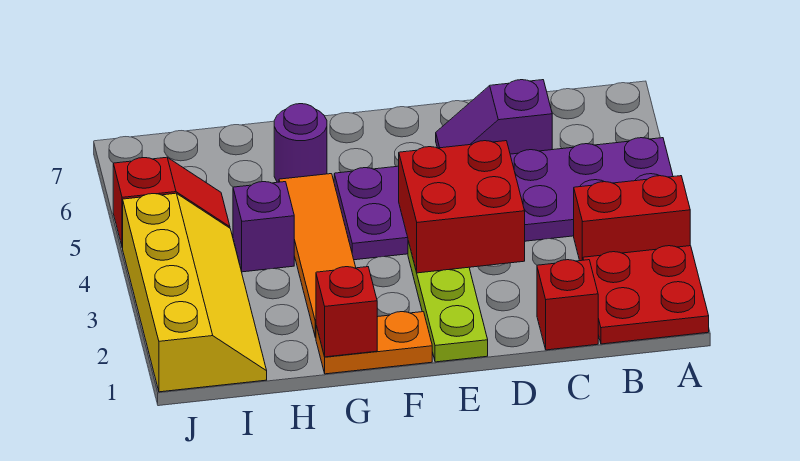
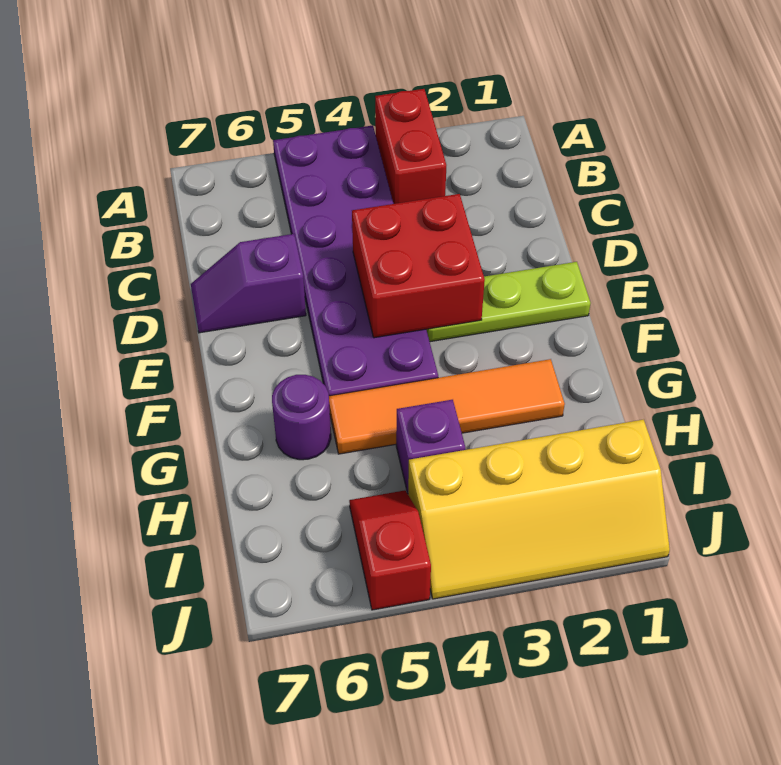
red plate A1:B2 level 1 -> none
red brick C1 level 1 -> none
purple slope C6:D6 level 1 top C -> purple slope D6:D7 level 1 top 6
orange plate F1:G1 level 1 -> none
red brick G1 level 2 -> none
yellow slope I1:J4 level 1 top J -> yellow slope I1:J4 level 1 top I

